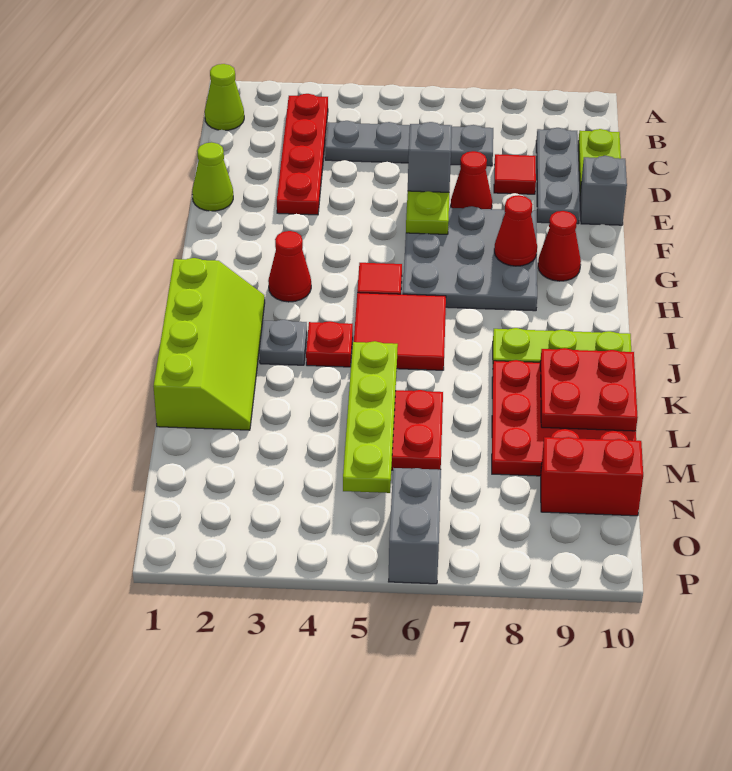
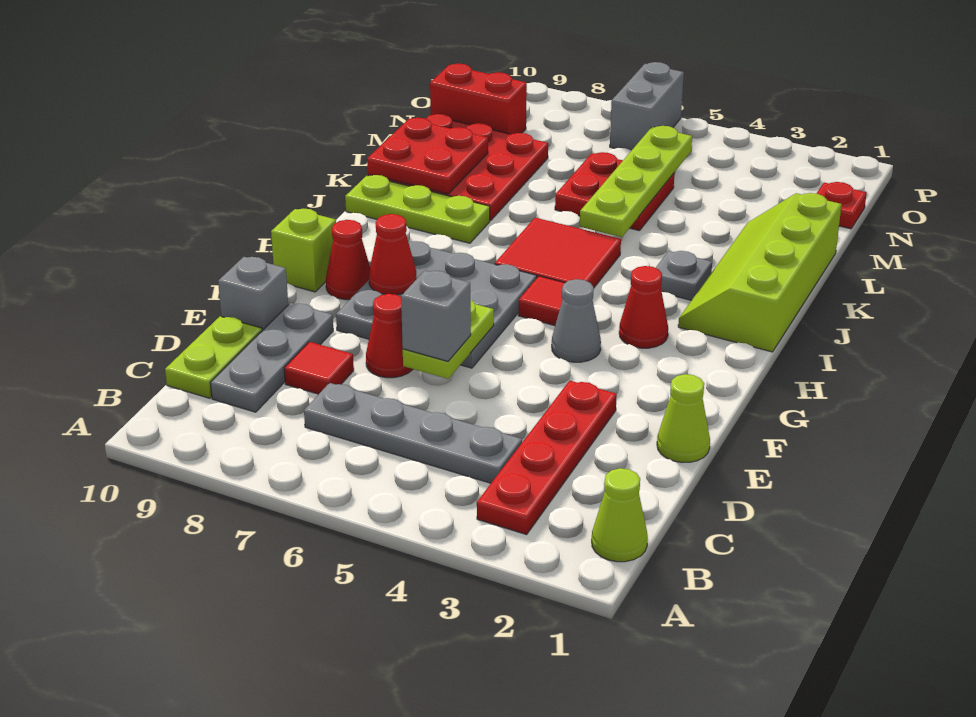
none -> grey cone G4 level 1
none -> lime brick G10 level 1
red plate J4 level 1 -> red plate N1 level 1

